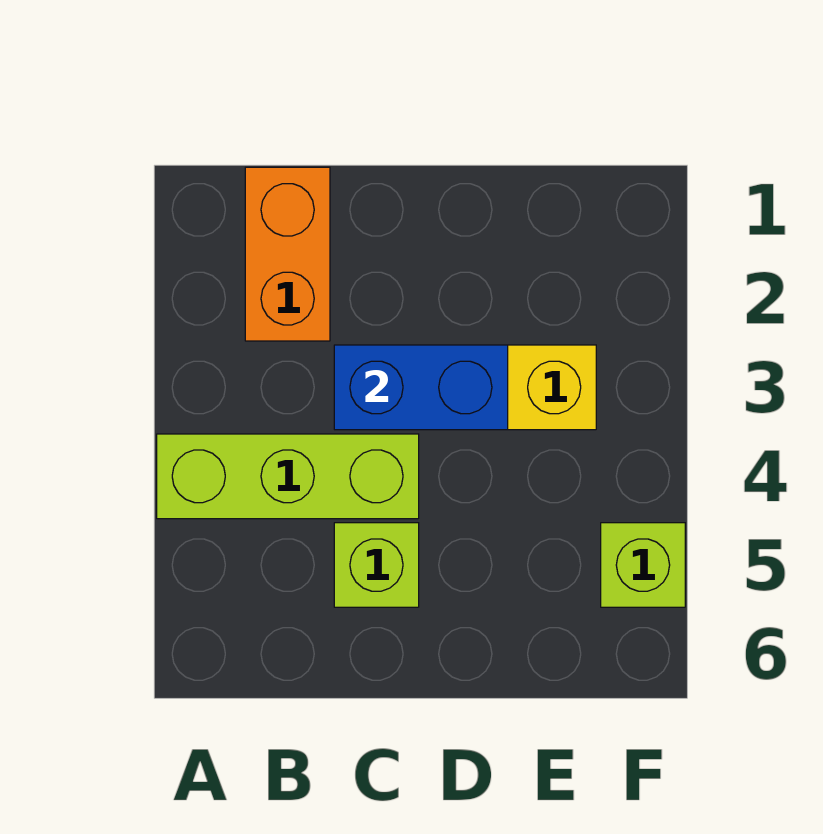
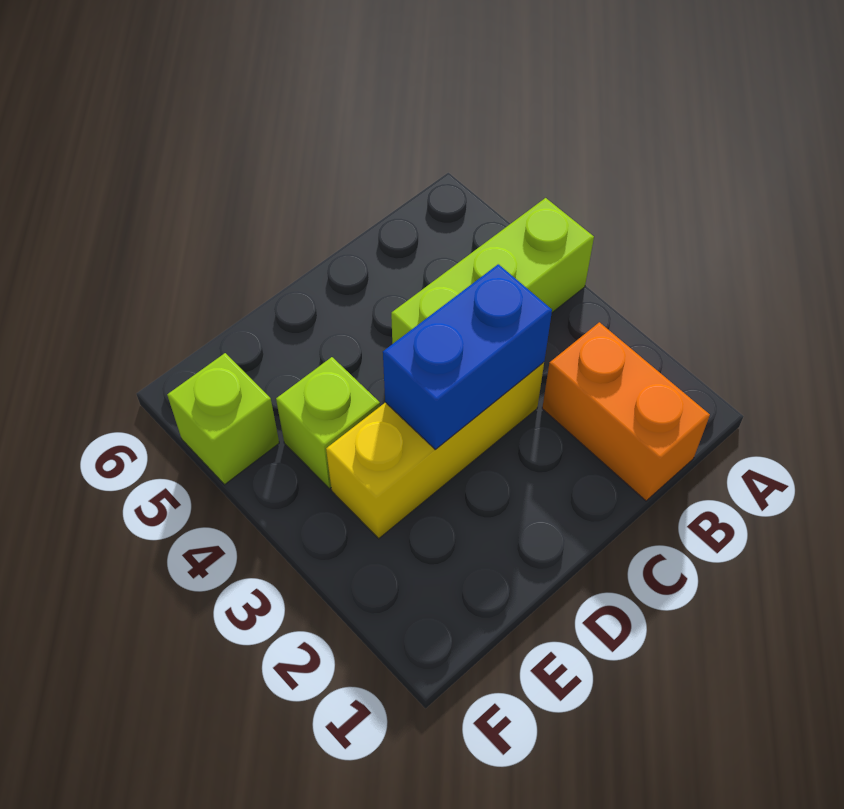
lime brick C5 level 1 -> lime brick E4 level 1

